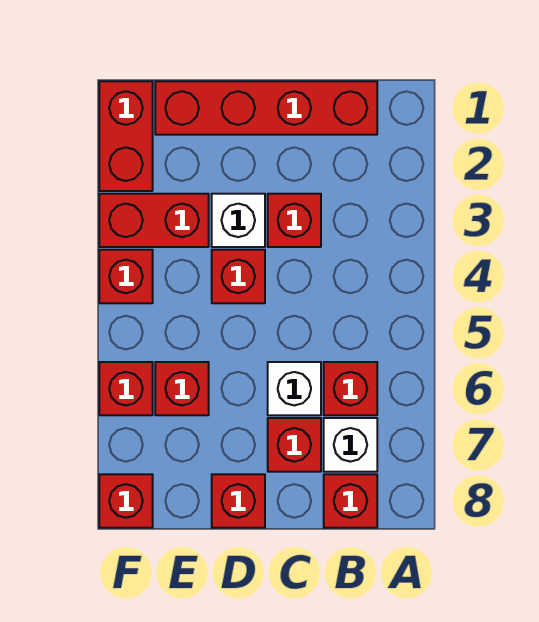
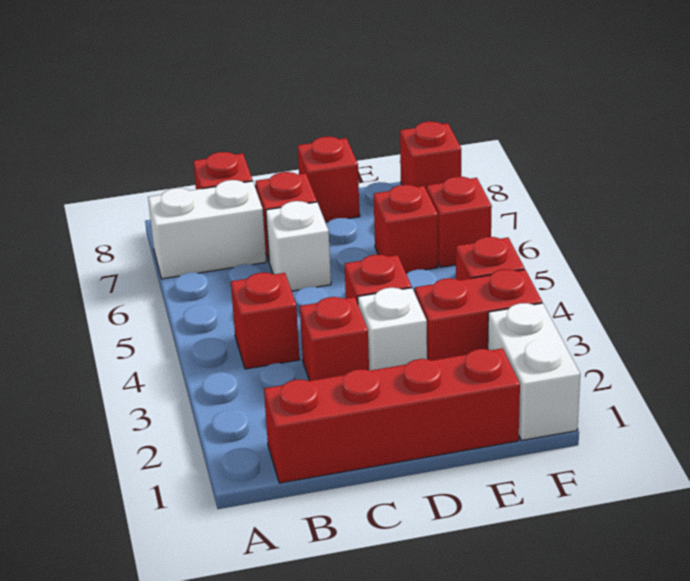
red brick B6 level 1 -> red brick B4 level 1
white brick B7 level 1 -> white brick A7:B7 level 1
red brick F1:F2 level 1 -> white brick F1:F2 level 1

